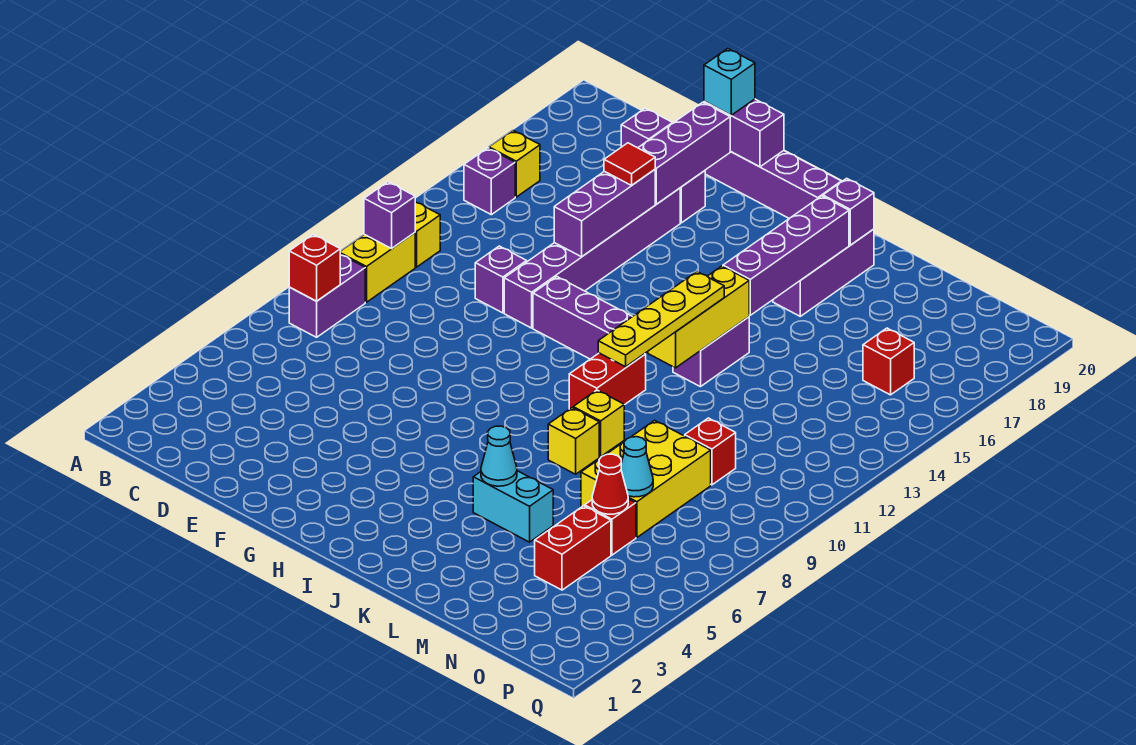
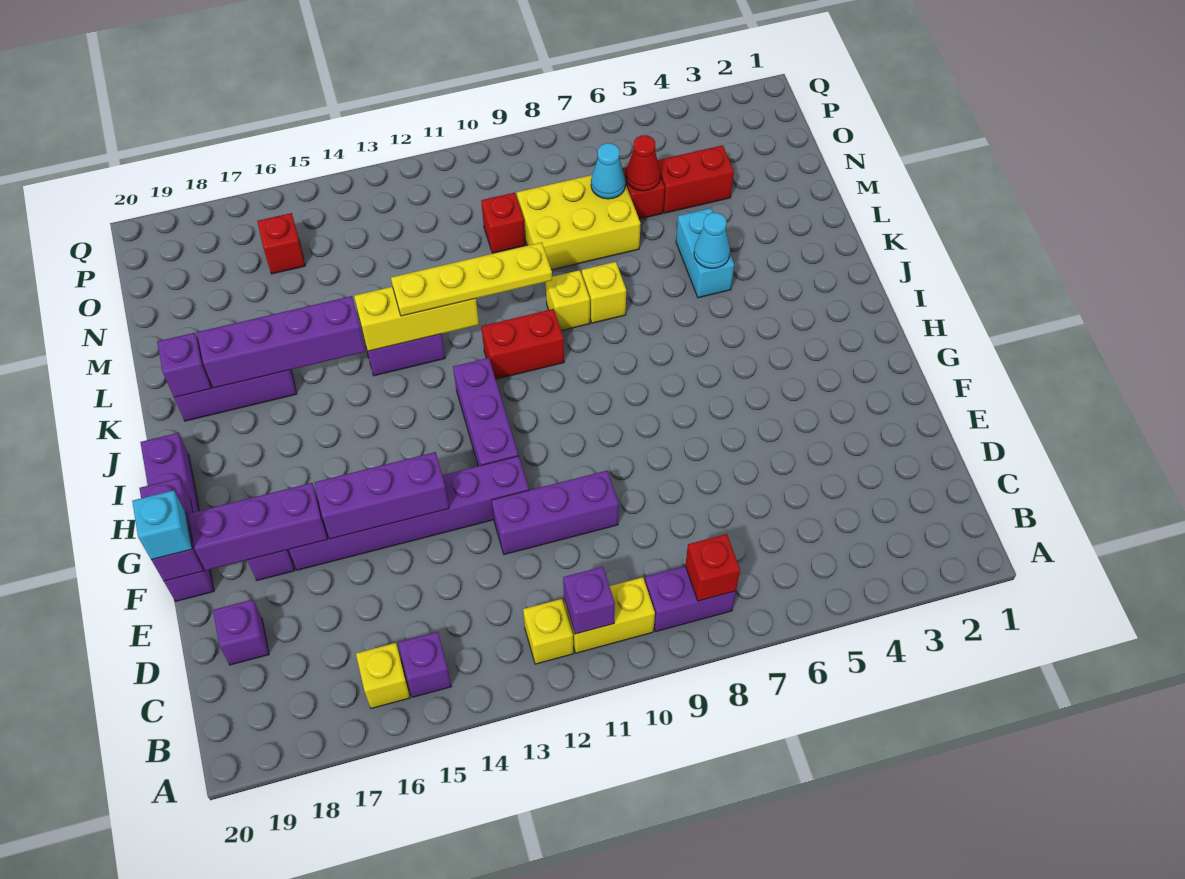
purple brick E12 level 1 -> purple brick E10:E12 level 1
red tile F16 level 3 -> none

